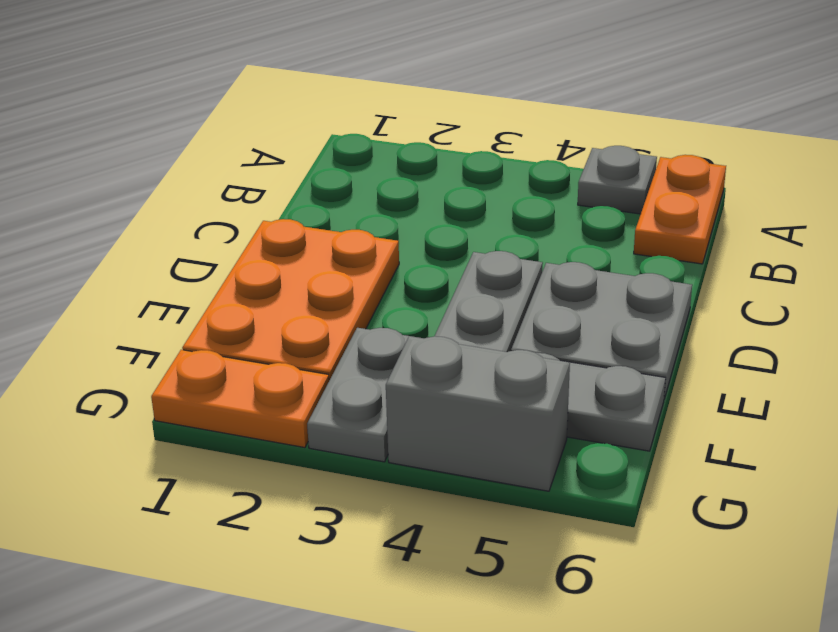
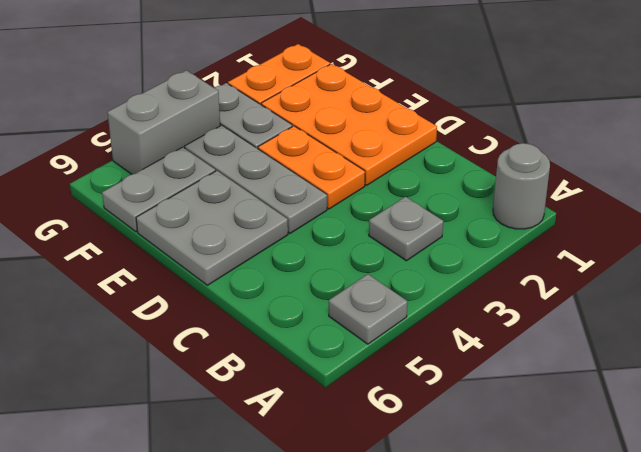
none -> grey round brick A1 level 1
orange plate A6:B6 level 1 -> orange plate D3:E3 level 1
none -> grey plate B3 level 1

